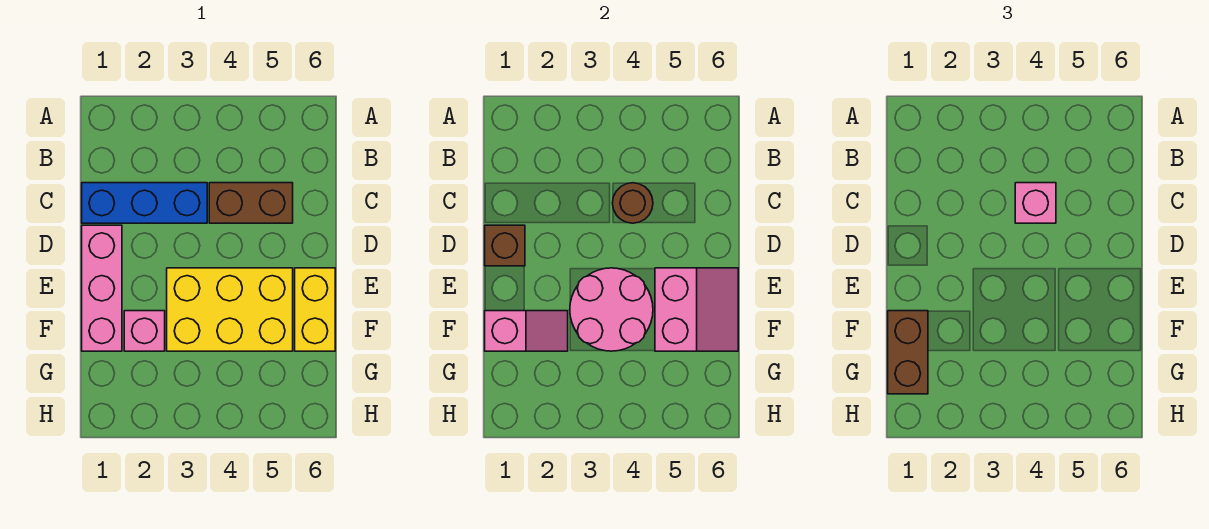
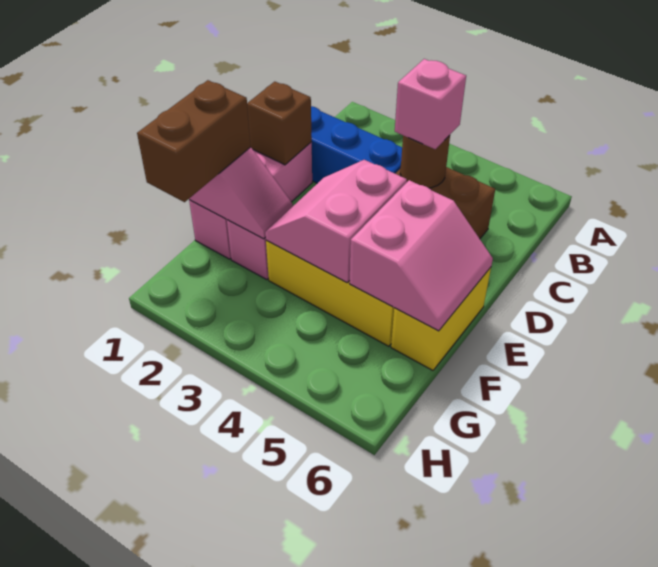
pink round brick E3:F4 level 2 -> pink slope E3:F4 level 2 top 4

